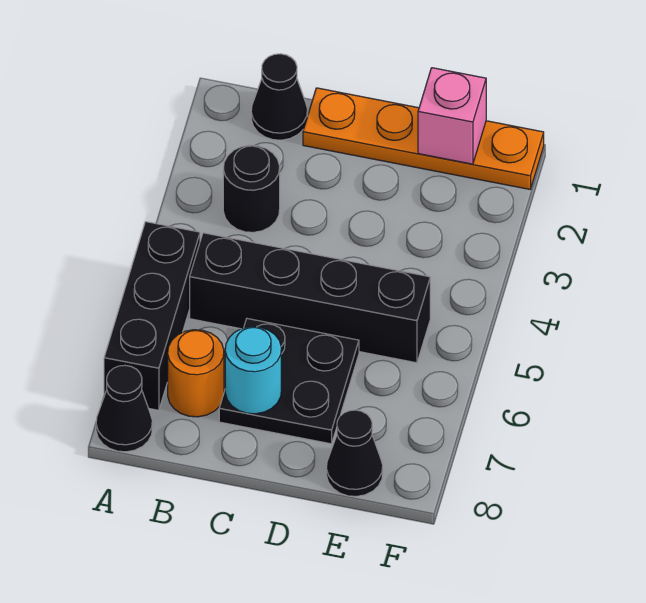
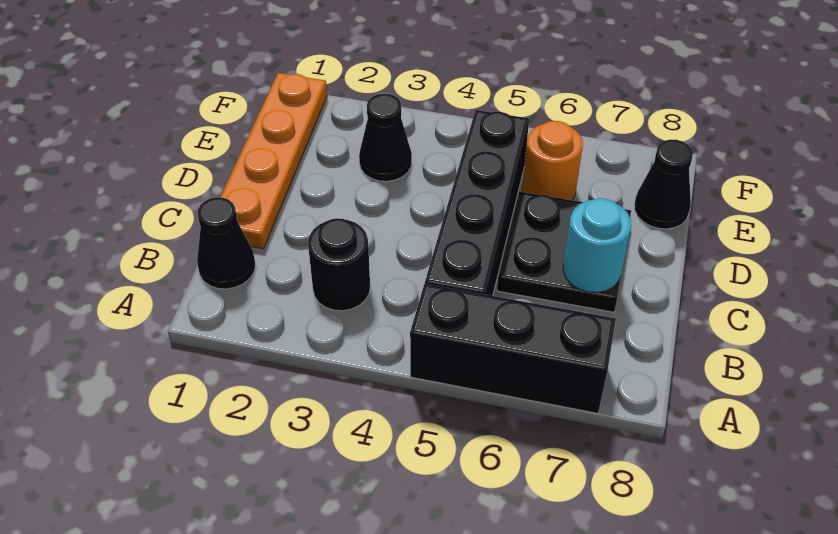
black cone A8 level 1 -> black cone E3 level 1
orange round brick B7 level 1 -> orange round brick E6 level 1
pink brick E1 level 2 -> none

